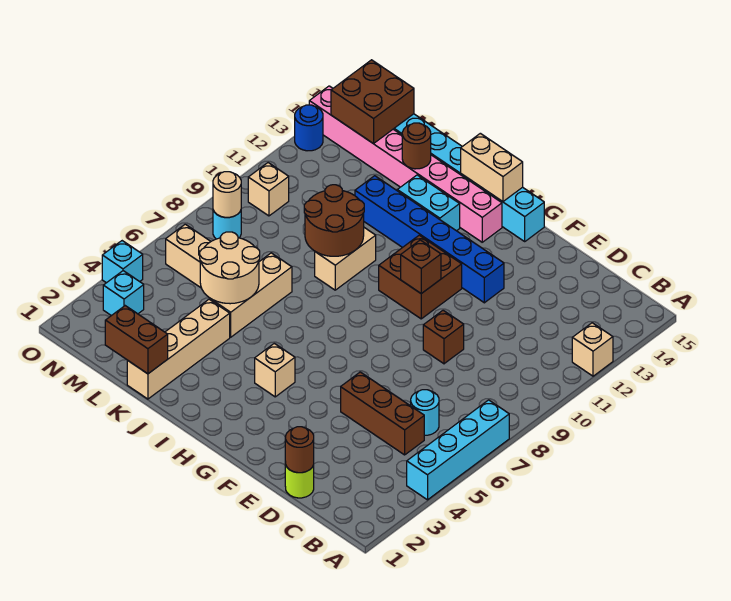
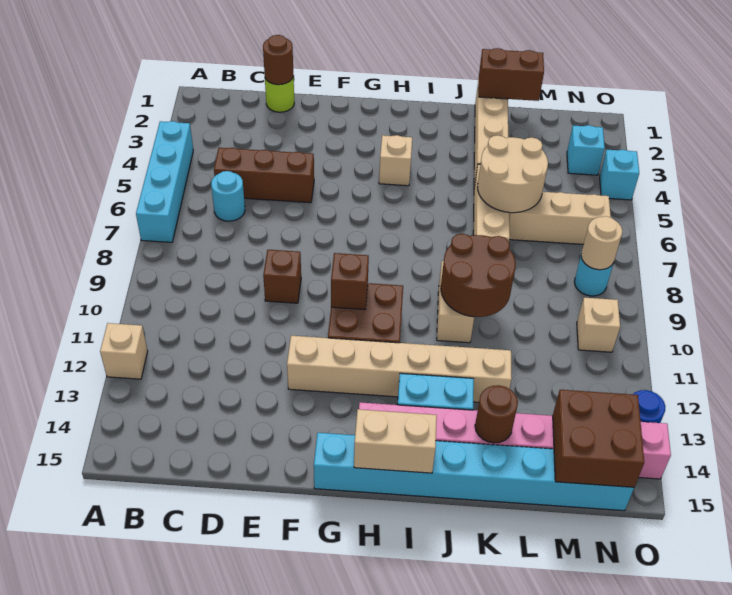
blue brick F12:K12 level 1 -> tan brick F12:K12 level 1

